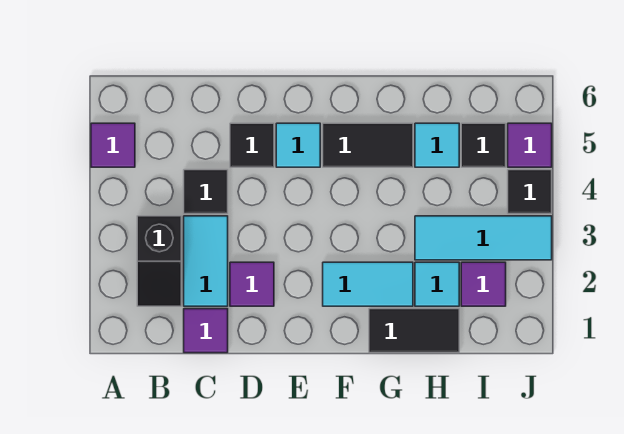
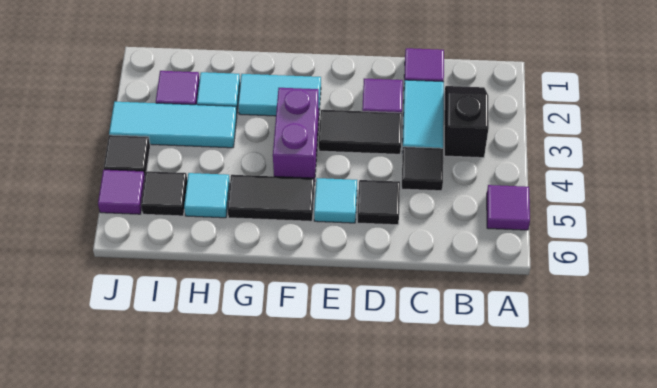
none -> purple brick F3:F4 level 1
black tile G1:H1 level 1 -> black tile D3:E3 level 1

